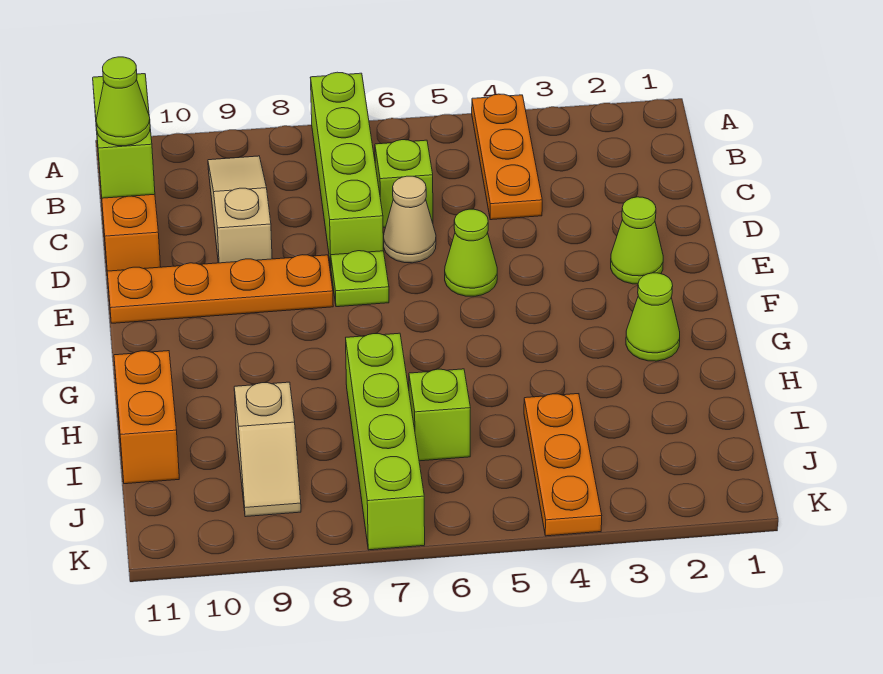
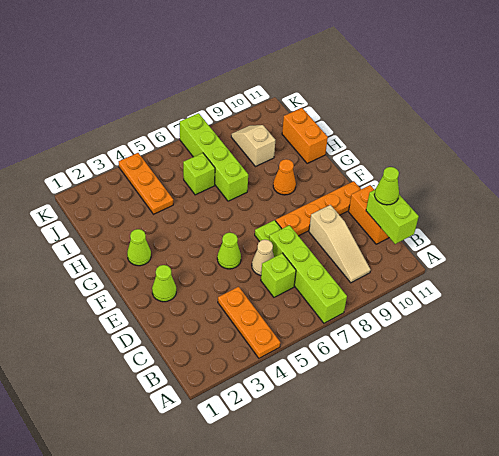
none -> orange cone G9 level 1

